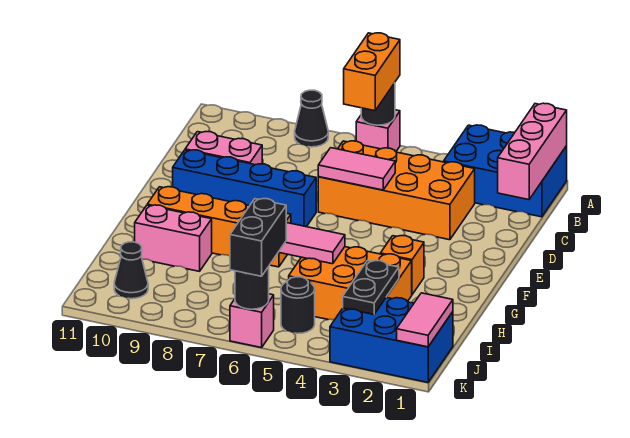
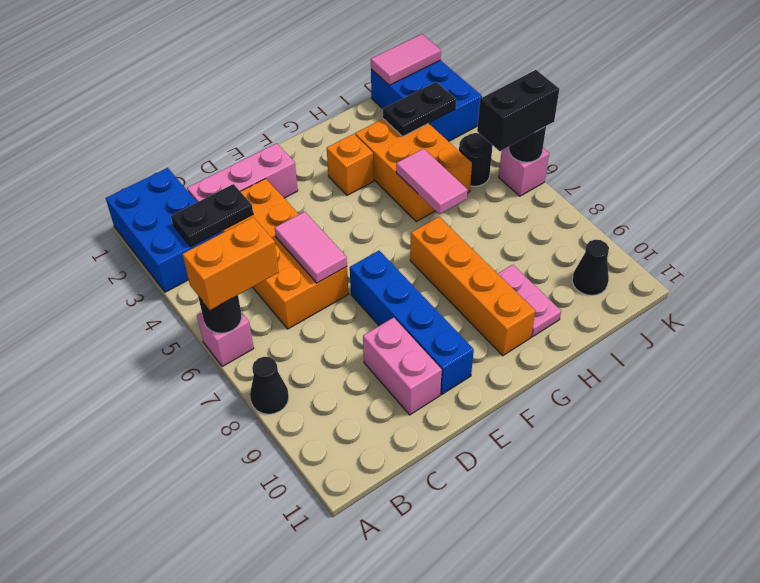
pink brick A1:C1 level 2 -> pink brick C2:E2 level 1
none -> black plate B3:C3 level 2
pink brick H9:H10 level 1 -> pink plate H9:H10 level 1

